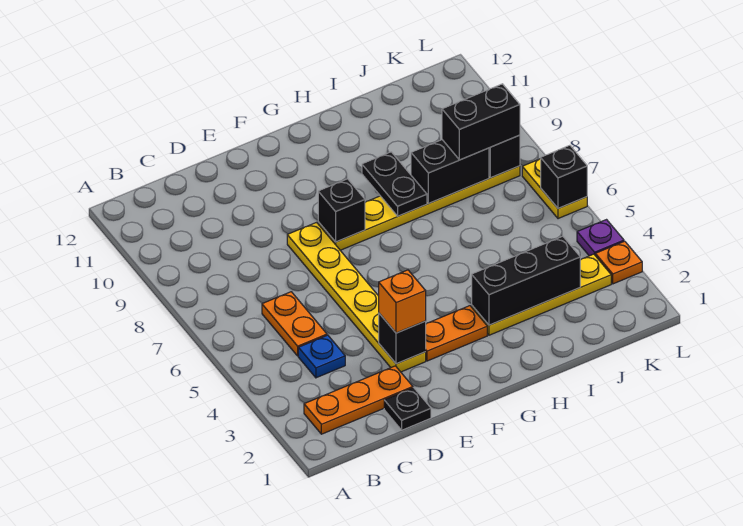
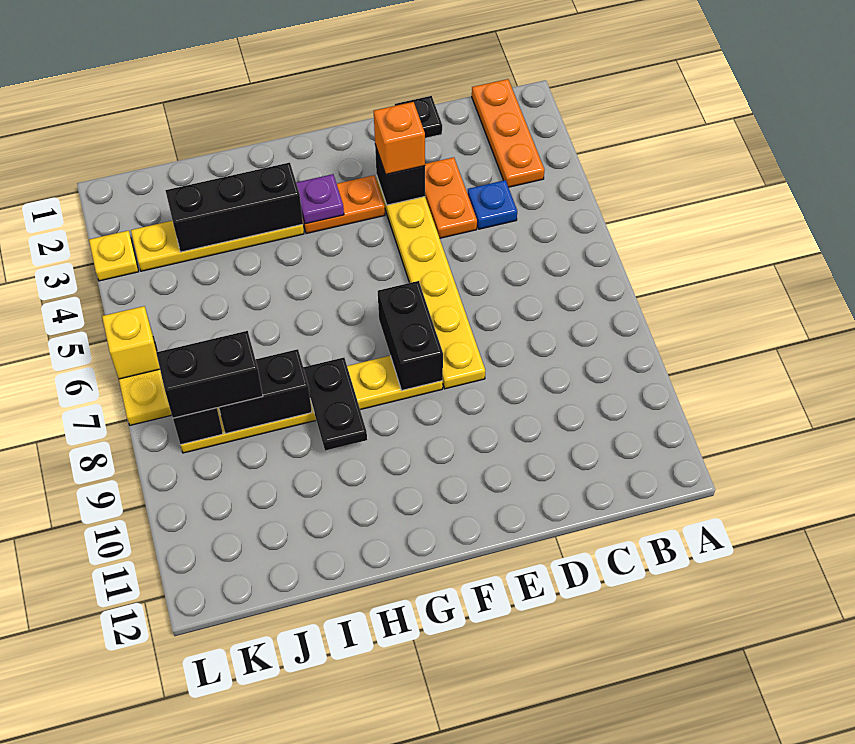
orange plate B2:D2 level 1 -> orange plate B1:B3 level 1
orange plate C5:C6 level 1 -> orange plate D3:D4 level 1
black brick F8 level 2 -> black brick F7:F8 level 2
orange plate L3 level 1 -> yellow plate L3 level 1
purple plate L4 level 1 -> purple plate G3 level 2
black brick L6 level 2 -> yellow brick L6 level 2

